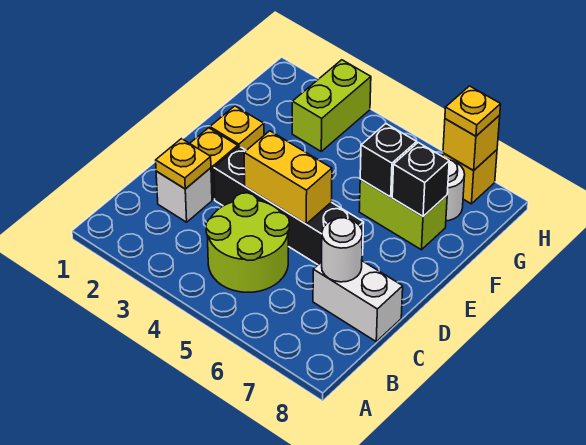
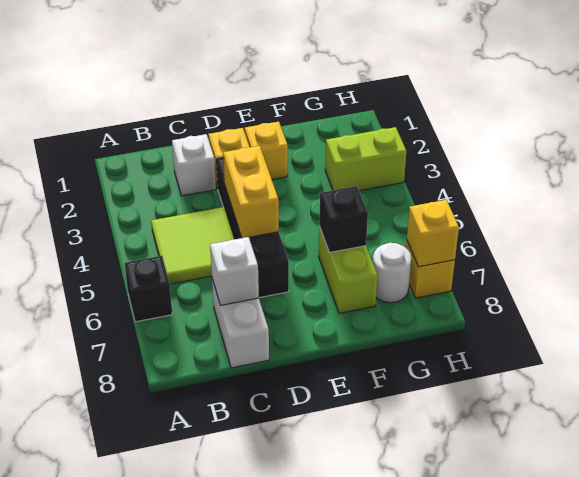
lime round brick B4:C5 level 1 -> lime tile B4:C5 level 1
yellow plate C2 level 2 -> none
white round brick C7 level 2 -> white brick C7 level 2
black brick F7 level 2 -> black brick A6 level 1
yellow plate H7 level 3 -> none

